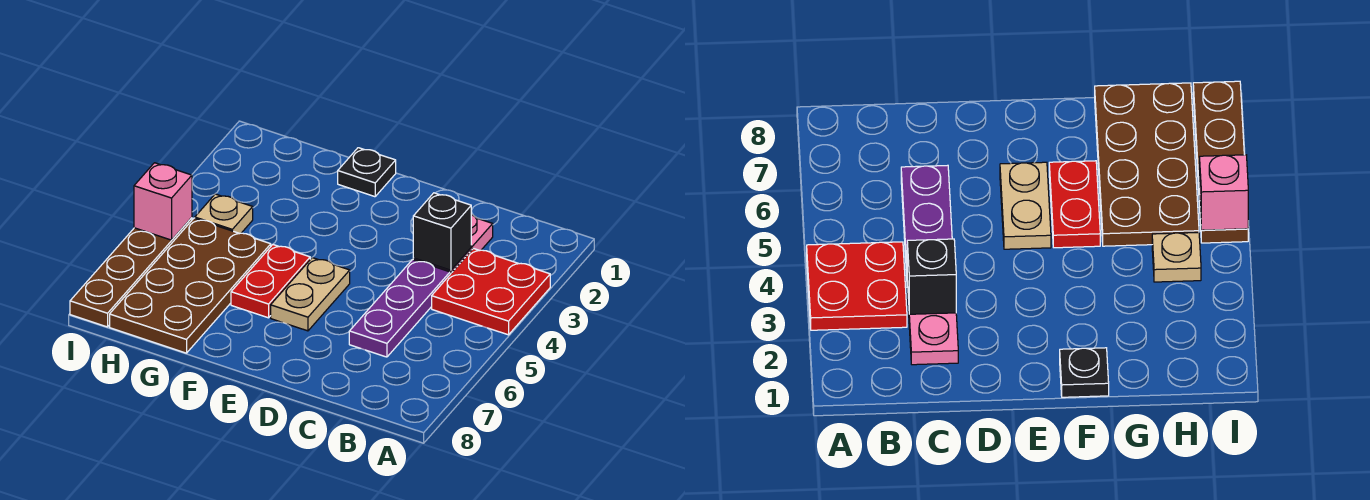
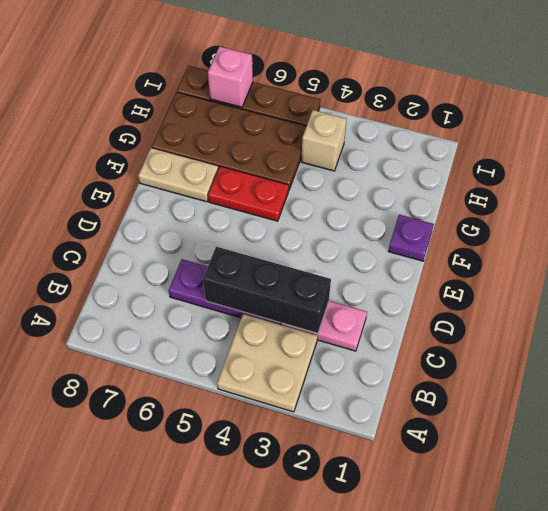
red plate A3:B4 level 1 -> tan plate A3:B4 level 1
black brick C3 level 2 -> black brick C3:C5 level 2
tan plate E5:E6 level 1 -> tan plate F7:F8 level 1
black plate F1 level 1 -> purple plate F1 level 1
tan plate H4 level 1 -> tan brick H4 level 1
pink brick I5 level 2 -> pink brick I7 level 2

